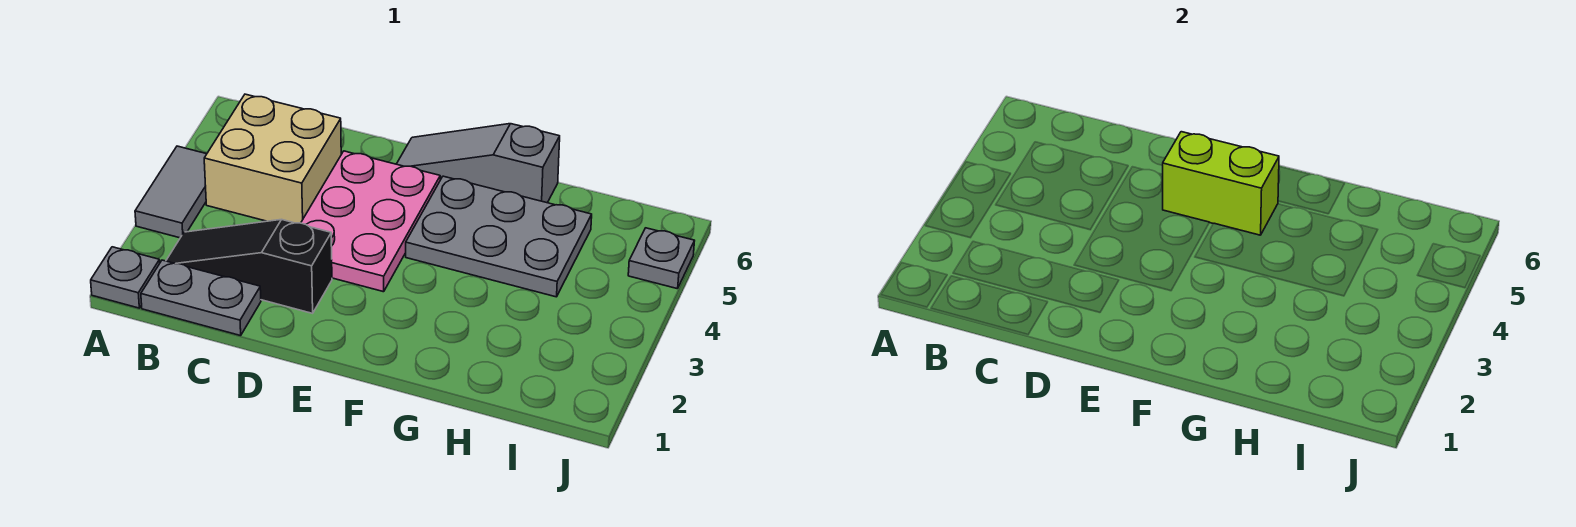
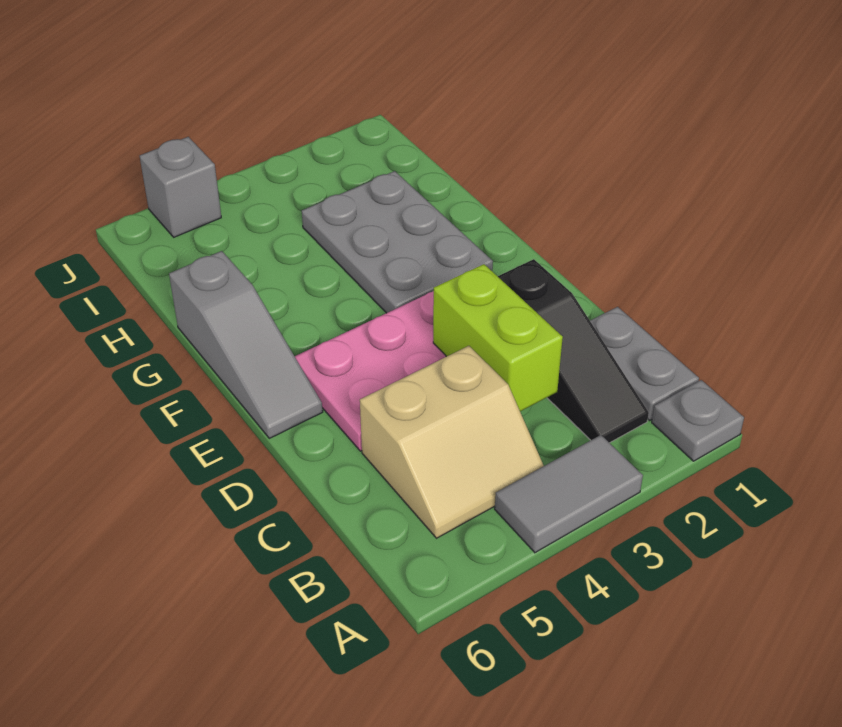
tan brick B4:C5 level 1 -> tan slope B4:C5 level 1 top C
lime brick E5:F5 level 2 -> lime brick C3:D3 level 2
grey plate F4:H5 level 1 -> grey plate F2:H3 level 1
grey plate J5 level 1 -> grey brick J5 level 1

